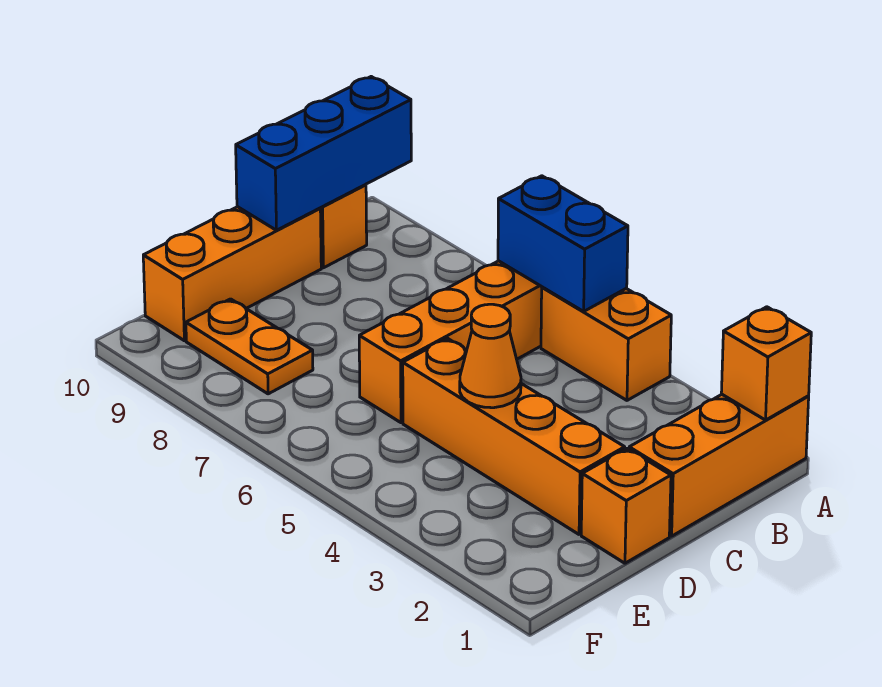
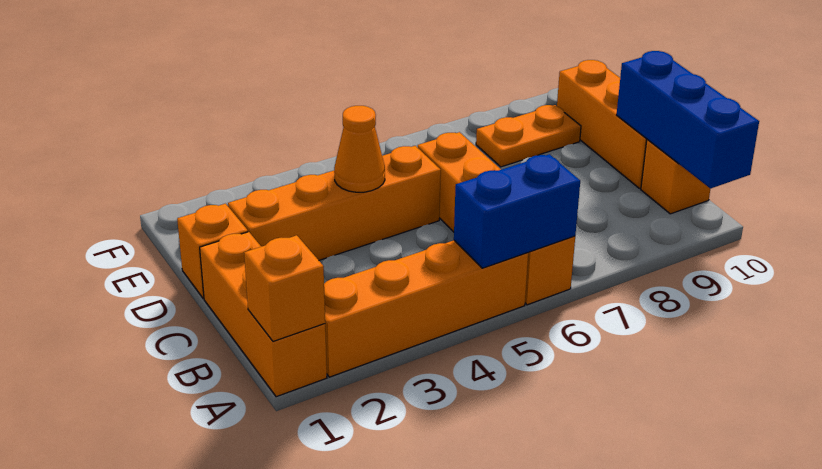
orange brick A4:A5 level 1 -> orange brick A2:A5 level 1

